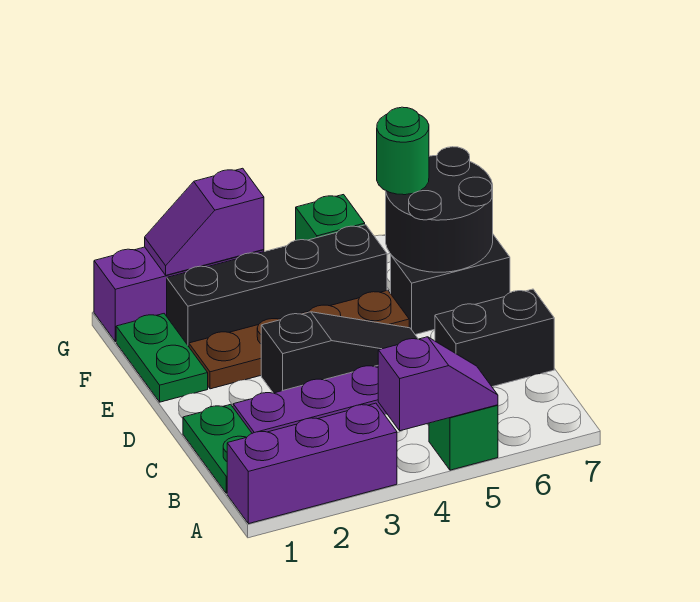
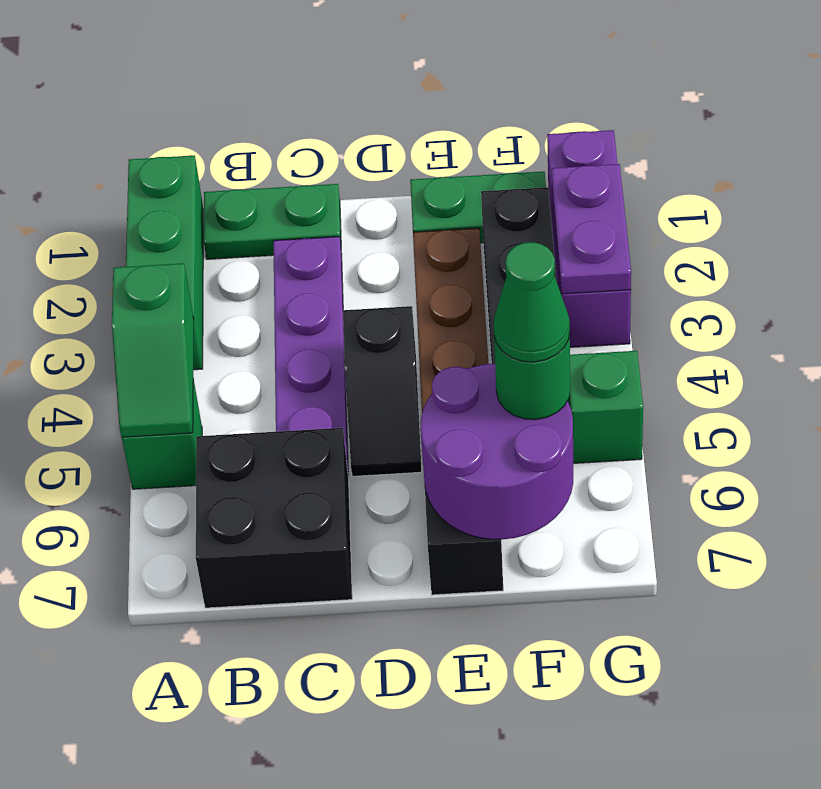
purple brick A1:A3 level 1 -> green brick A1:A3 level 1
purple slope A4:A5 level 2 top 4 -> green slope A4:A5 level 2 top 4
black brick C6:C7 level 1 -> black brick B6:C7 level 1
black slope D3:D5 level 1 top 3 -> black slope D4:D5 level 1 top 4
black round brick E6:F7 level 2 -> purple round brick E6:F7 level 2
none -> green cone F6 level 4
purple slope G2:G3 level 2 top 3 -> purple plate G2:G3 level 2

